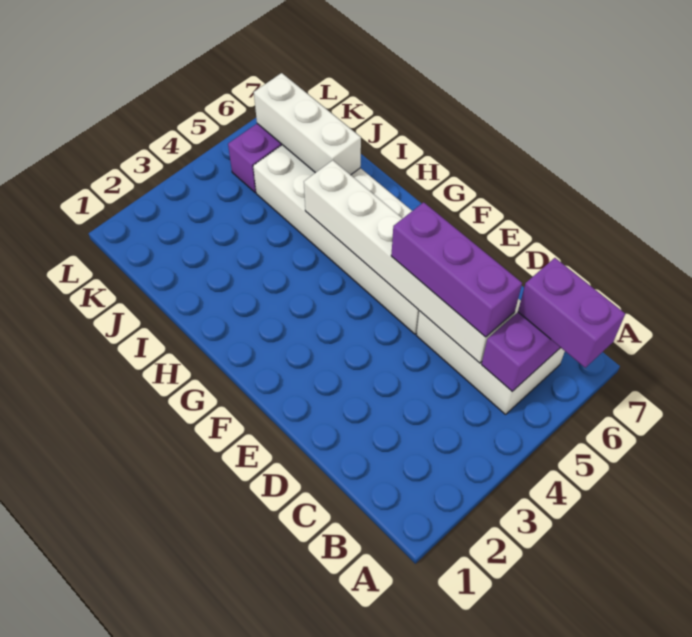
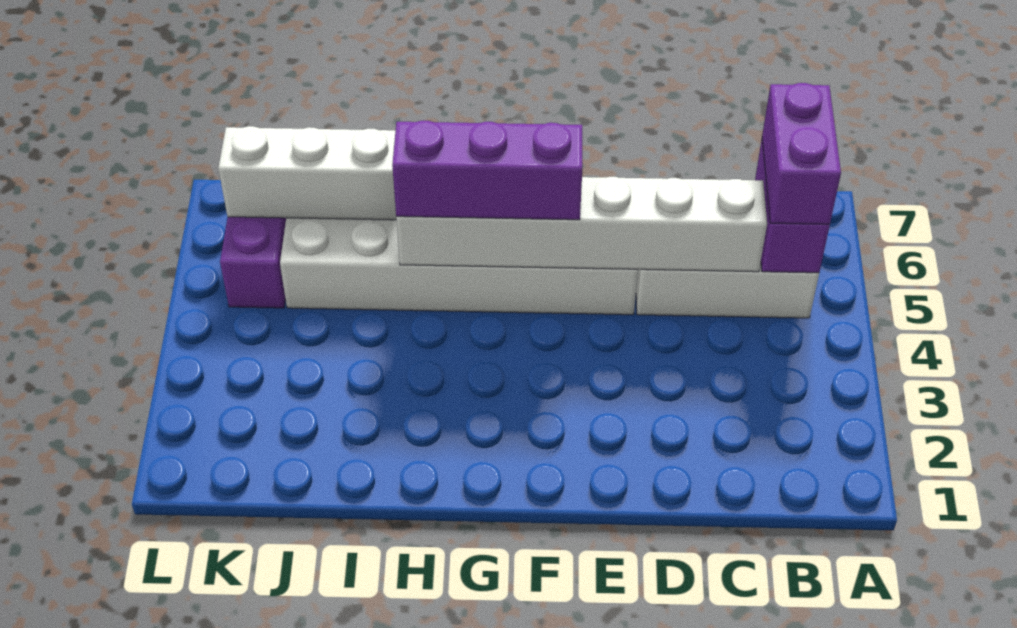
purple brick A6:B6 level 3 -> purple brick B5:B6 level 3
purple brick C5:E5 level 3 -> purple brick F5:H5 level 3

